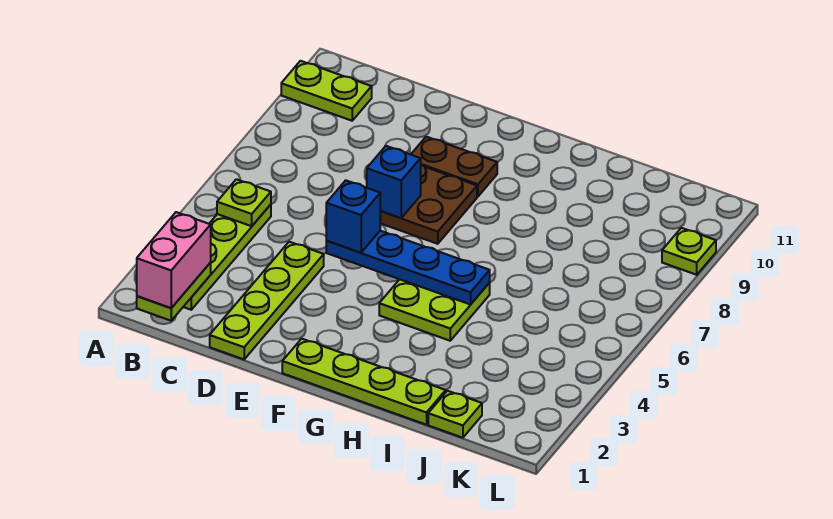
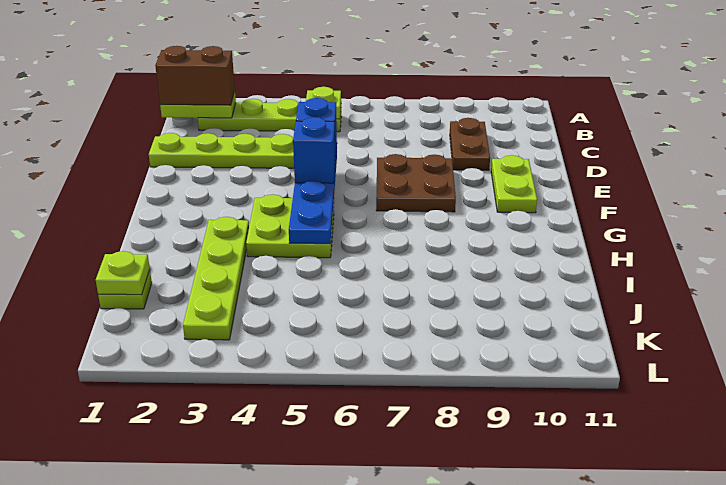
lime plate A10:B10 level 1 -> lime plate E10:F10 level 1
pink brick B1:B2 level 3 -> brown brick B1:B2 level 3
blue brick E7 level 2 -> blue brick F5 level 3
brown plate E9:F9 level 1 -> brown plate C9:D9 level 1
lime plate F1:I1 level 1 -> lime plate H3:K3 level 1
lime plate L9 level 1 -> lime plate J1 level 2

